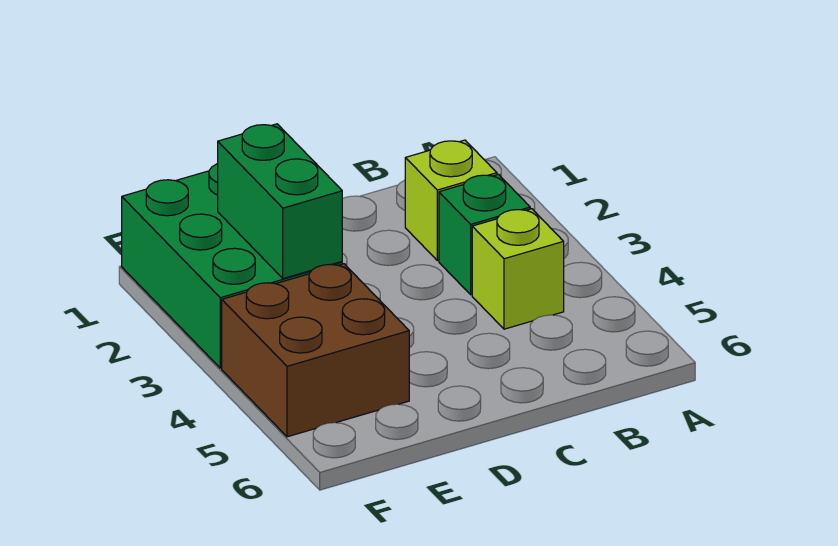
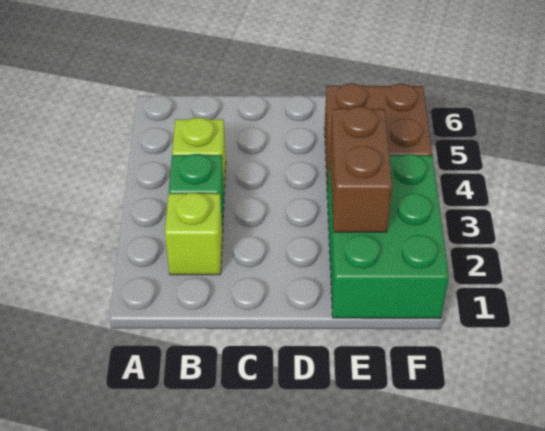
green brick E2:E3 level 2 -> brown brick E2:E3 level 2

